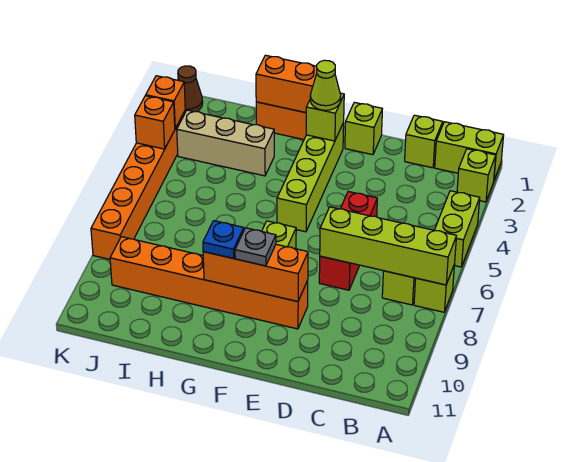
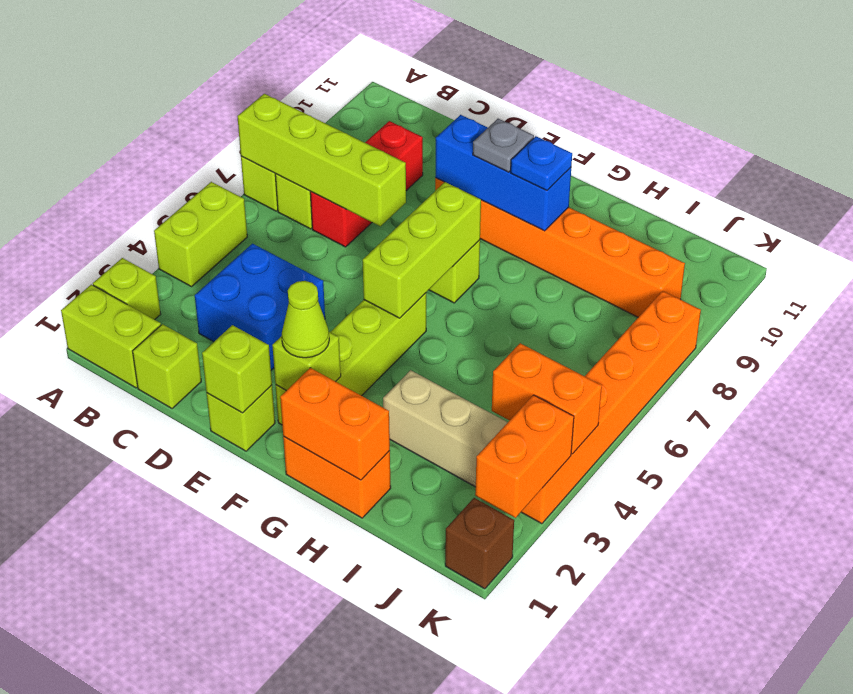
none -> blue brick C3:D4 level 1
red brick D5:D7 level 1 -> red brick C7:C9 level 1
none -> lime brick E1 level 2
orange brick E9:G9 level 2 -> blue brick E9:G9 level 2
none -> lime brick F5:F7 level 2
brown cone K1 level 1 -> brown brick K1 level 1
orange brick K3 level 2 -> orange brick K2:K3 level 2
orange brick K4 level 2 -> orange brick J4:K4 level 2

